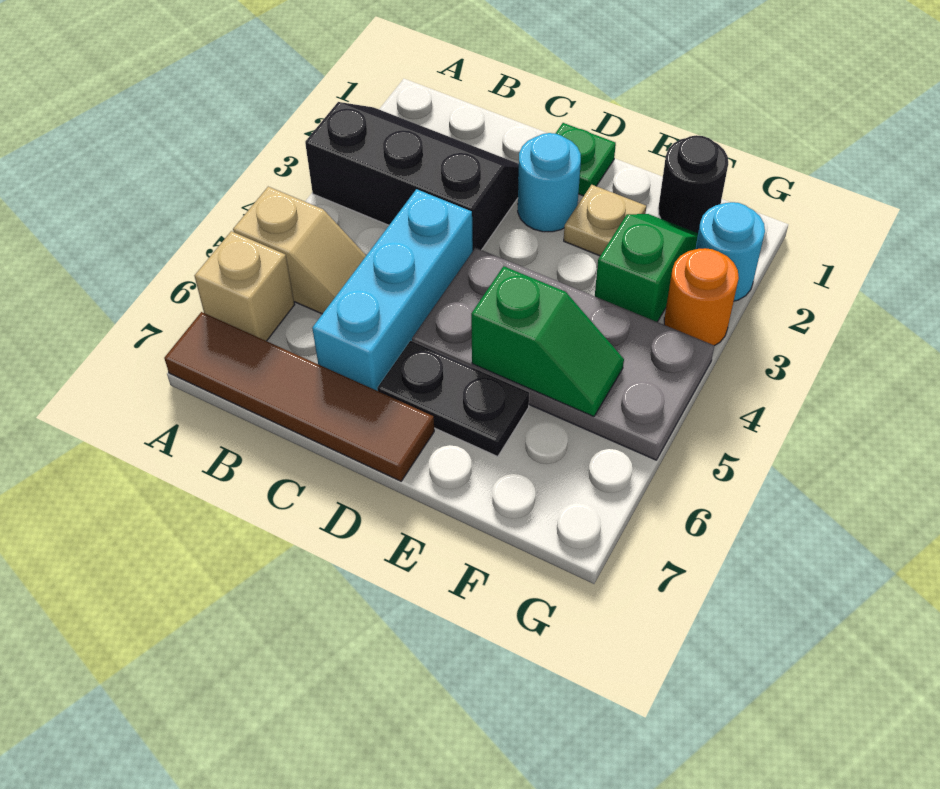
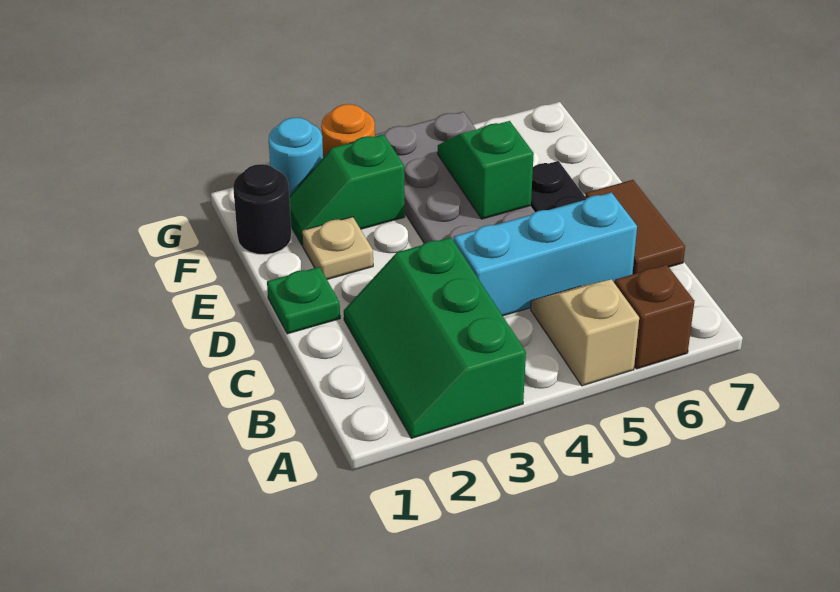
black slope A2:C3 level 1 top 3 -> green slope A2:C3 level 1 top 3
tan brick A6 level 1 -> brown brick A6 level 1
brown tile A7:D7 level 1 -> brown tile C7:D7 level 1
cyan round brick D2 level 1 -> none

